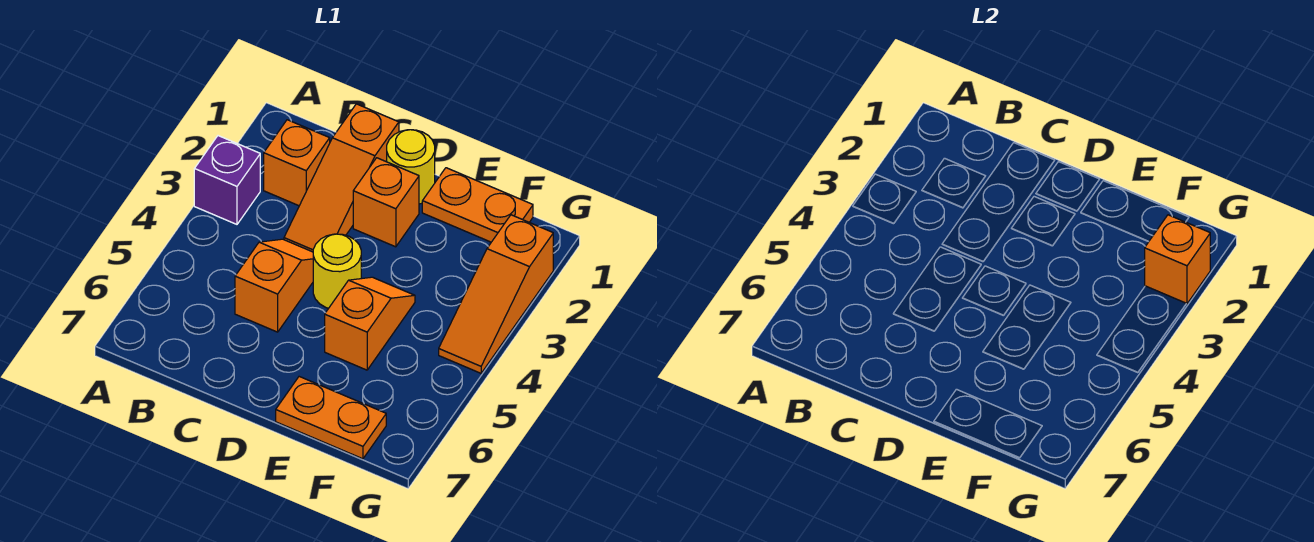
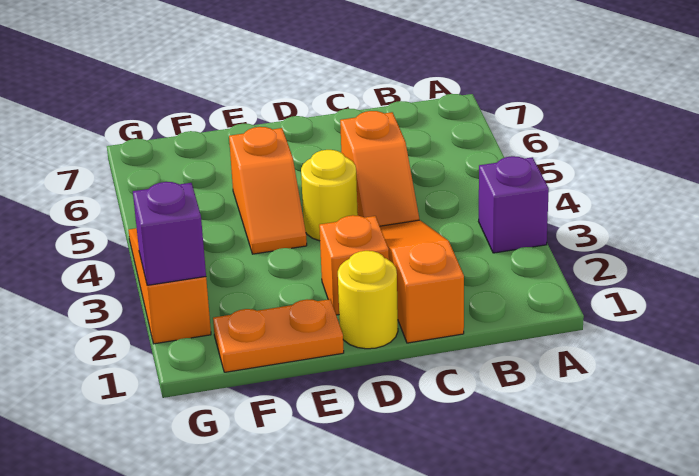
orange brick B2 level 1 -> none
orange plate E7:F7 level 1 -> none
orange brick G2 level 2 -> purple brick G2 level 2

